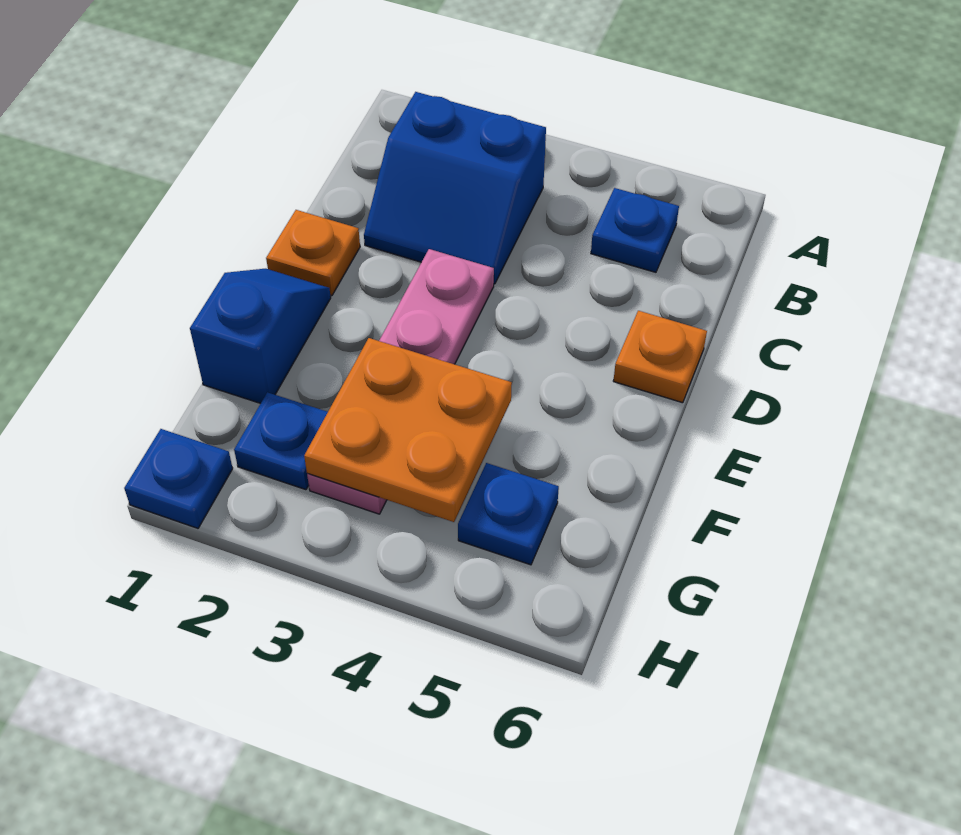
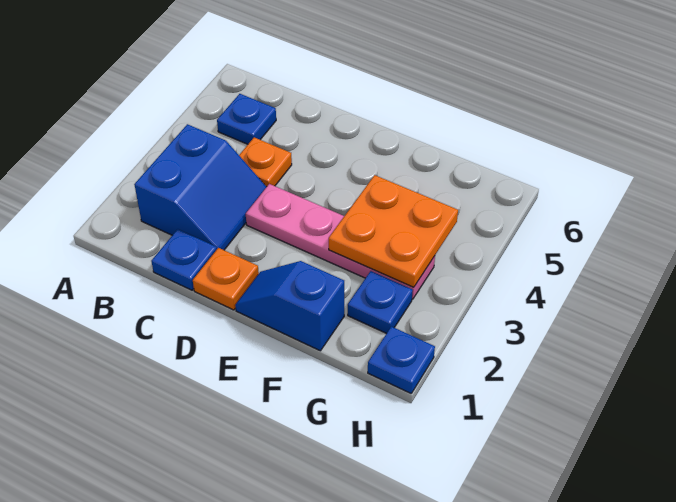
orange plate D6 level 1 -> orange plate C4 level 1
blue plate G5 level 1 -> blue plate C1 level 1

